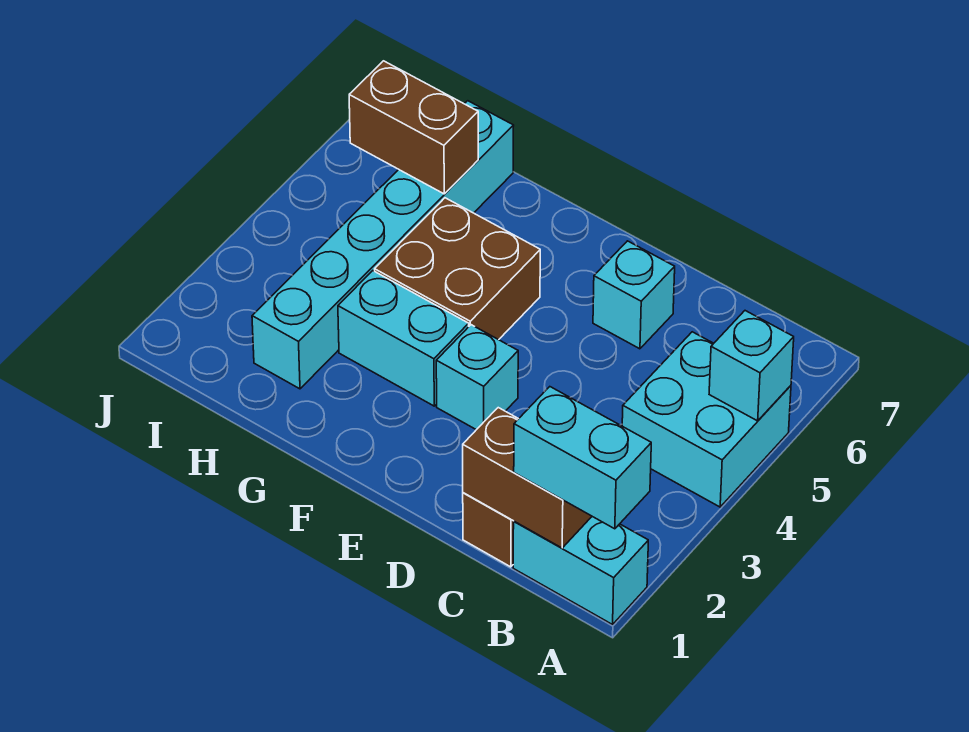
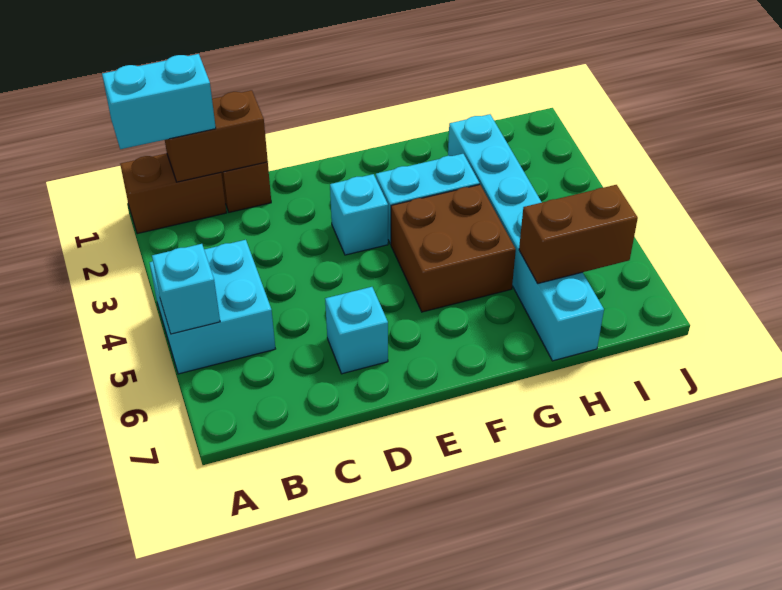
cyan brick A1:B1 level 1 -> brown brick A1:B1 level 1

